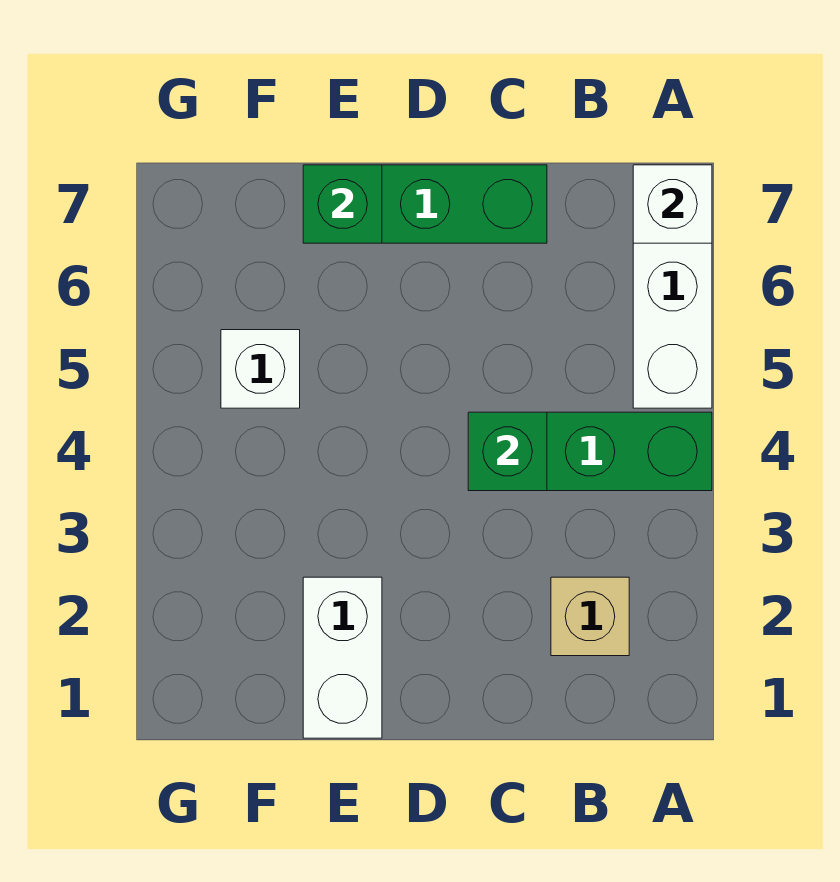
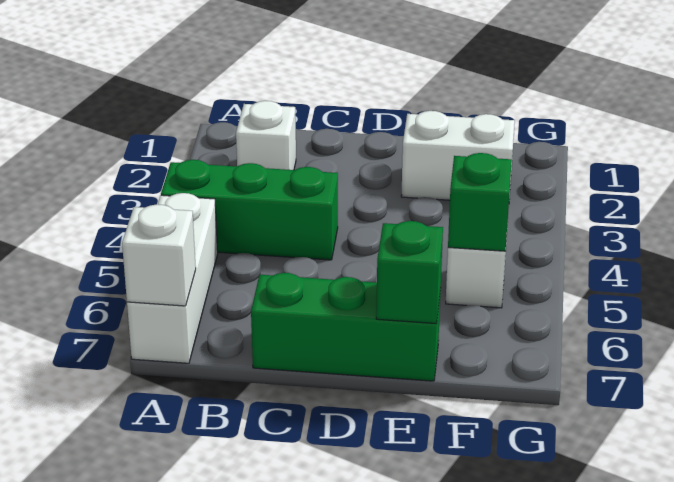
tan brick B2 level 1 -> white brick B2 level 1
green brick C4 level 2 -> green brick F5 level 2
white brick E1:E2 level 1 -> white brick E2:F2 level 1

